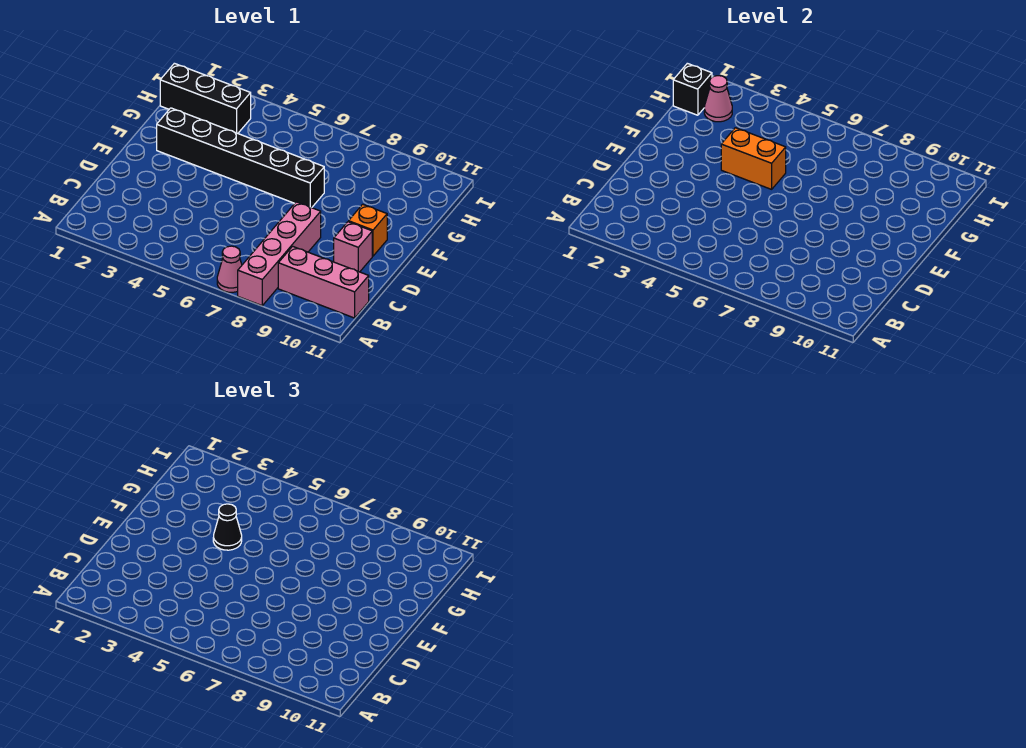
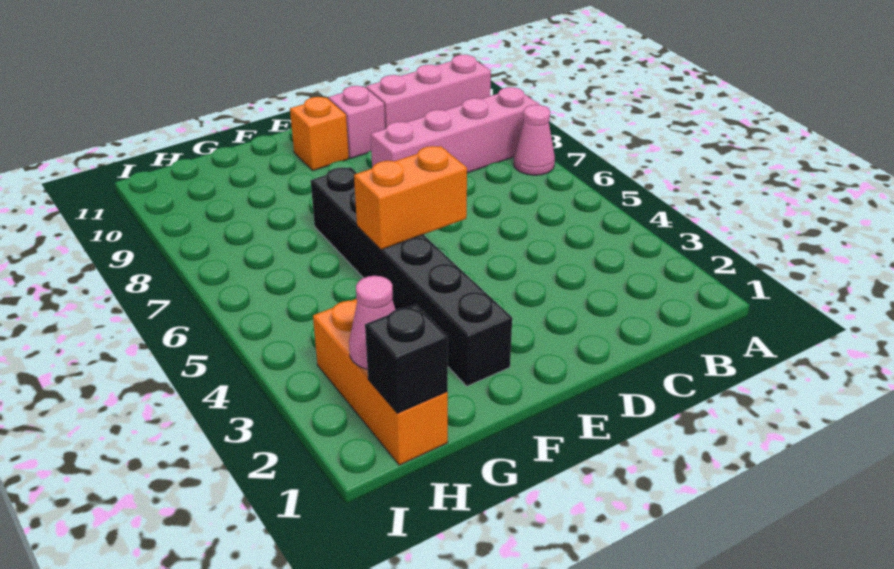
pink brick B9:B11 level 1 -> pink brick A10:C10 level 1
orange brick F4:F5 level 2 -> orange brick E5:F5 level 2
black cone F4 level 3 -> none
black brick H1:H3 level 1 -> orange brick H1:H3 level 1

